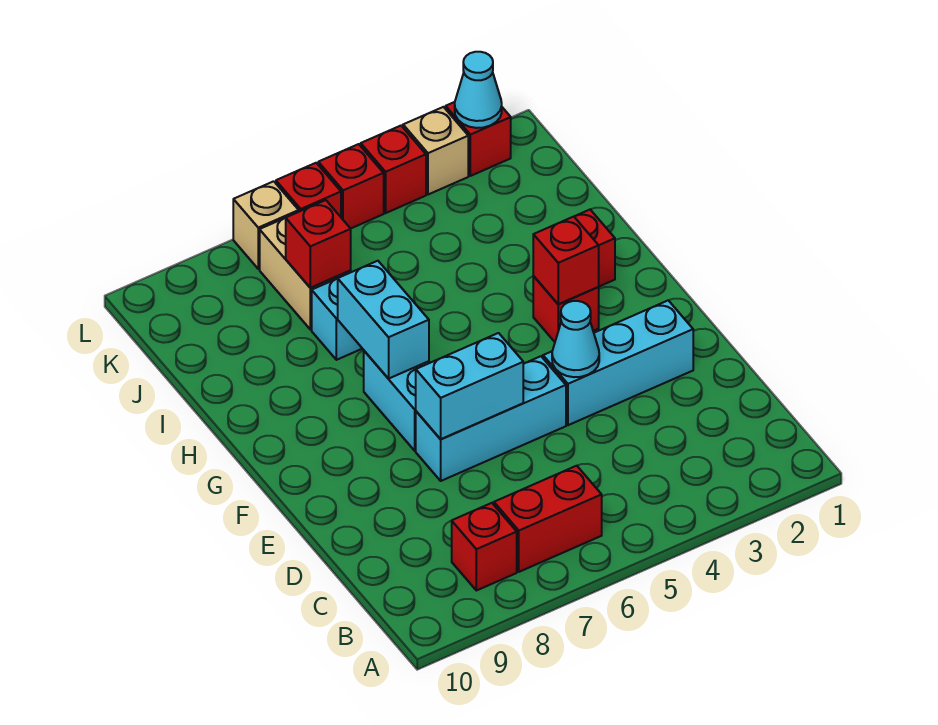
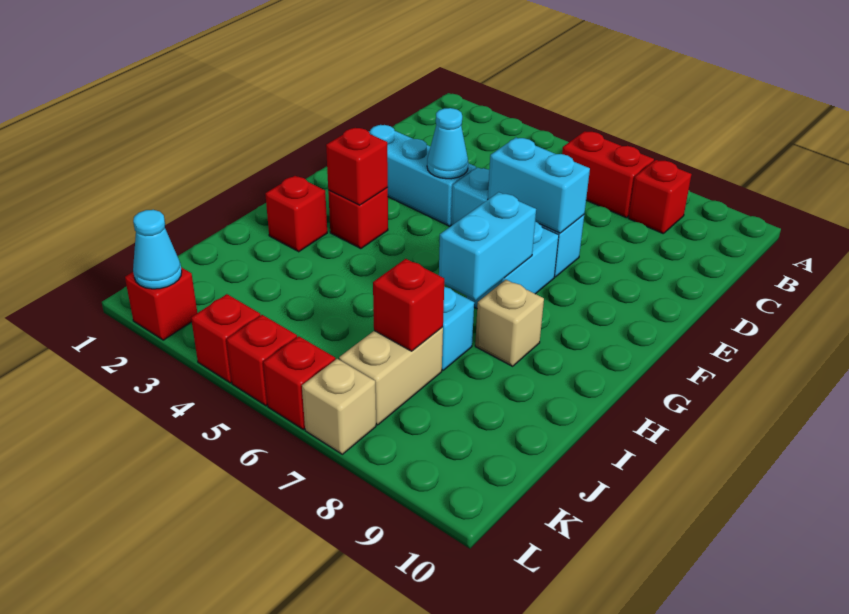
tan brick L3 level 1 -> tan brick H8 level 1

